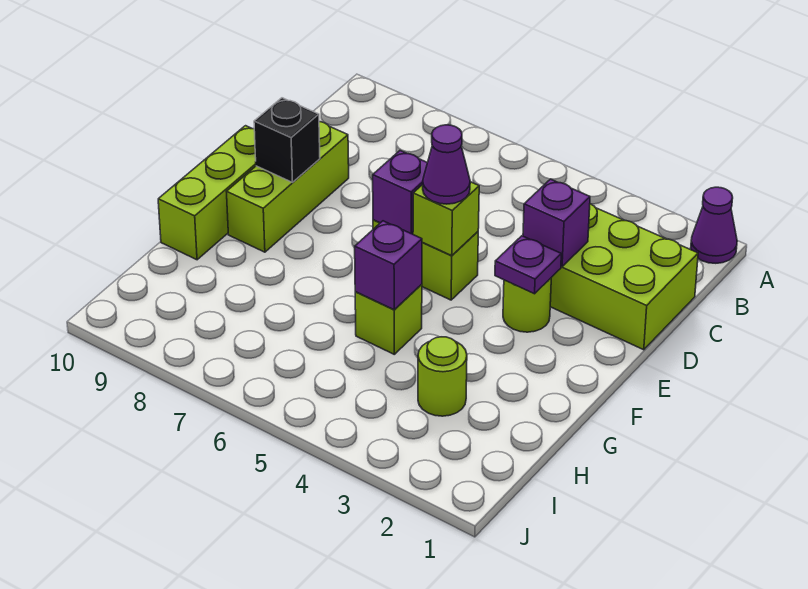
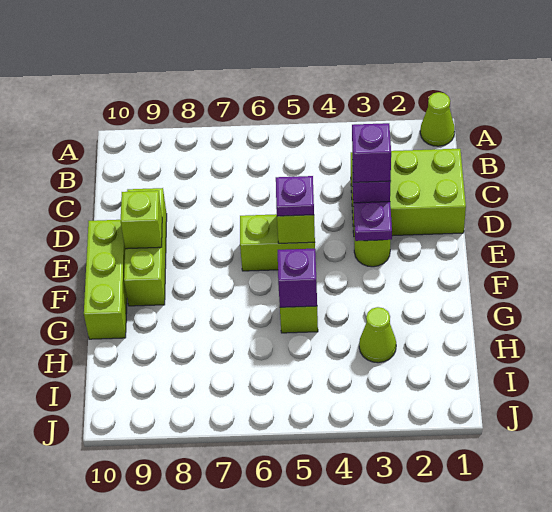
purple cone A1 level 1 -> lime cone A1 level 1
purple cone E5 level 3 -> purple plate E5 level 3
purple brick E6 level 2 -> purple brick D3 level 3
black brick E9 level 2 -> lime brick E9 level 2
lime round brick H3 level 1 -> lime cone H3 level 1

